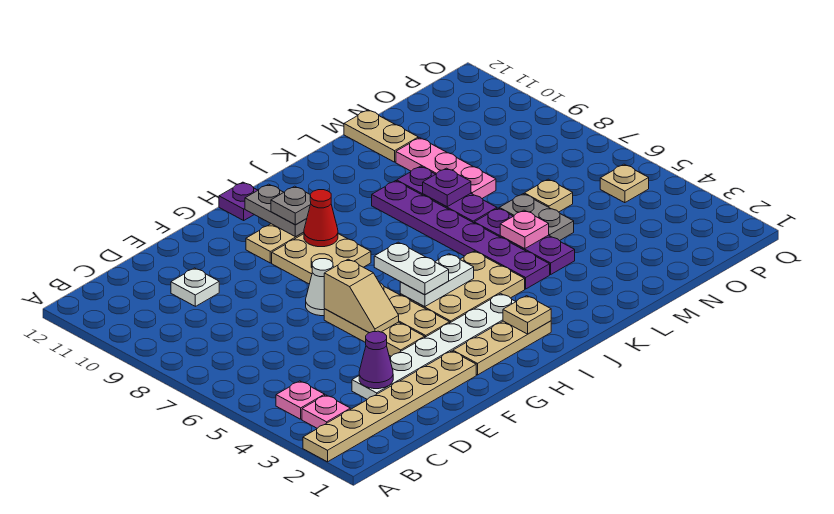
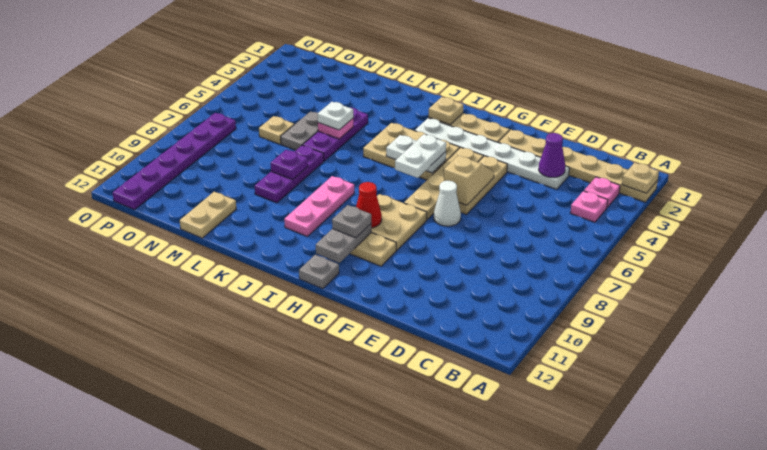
white plate D10 level 1 -> white plate L5 level 3
purple plate H12 level 1 -> grey plate H12 level 1
purple plate K4:K9 level 1 -> purple plate P7:P12 level 1
pink plate M8:M10 level 1 -> pink plate J8:J10 level 1
tan plate P5 level 1 -> tan plate A2 level 2

